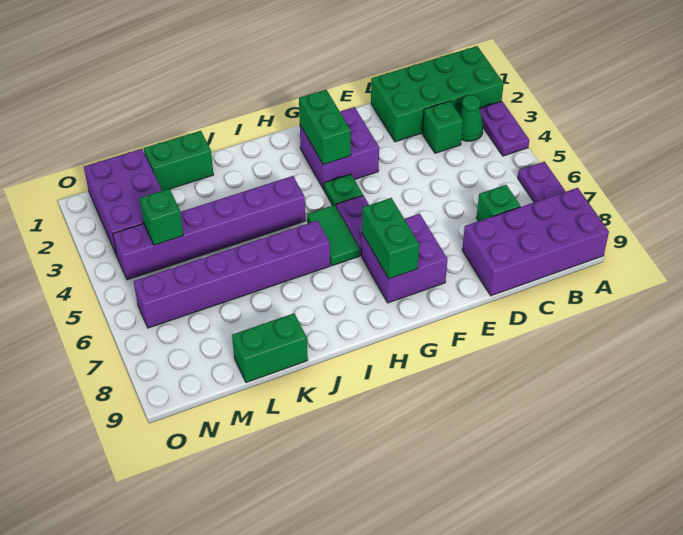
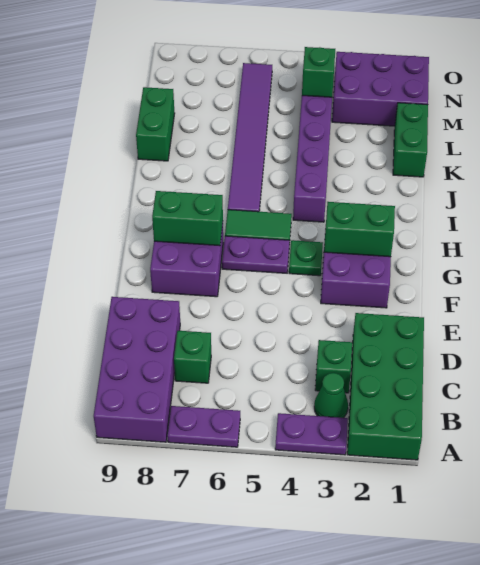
purple brick I6:N6 level 1 -> purple tile I6:N6 level 1

